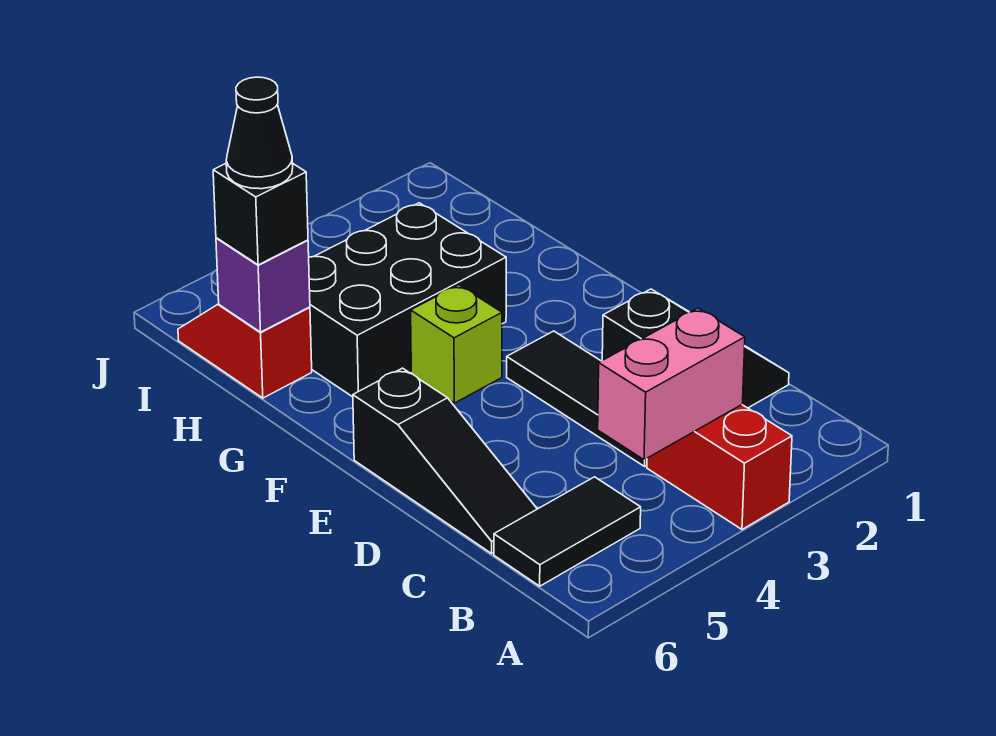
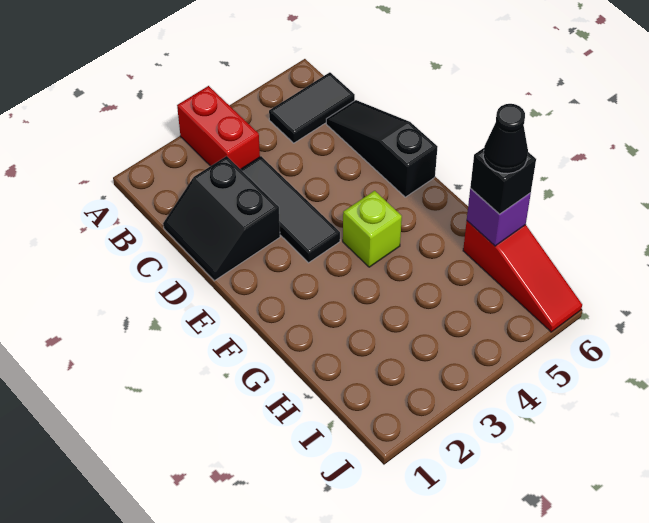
pink brick B3:B4 level 2 -> none
black brick G3:H5 level 1 -> none
red slope H6:I6 level 1 top H -> red slope H6:J6 level 1 top H

